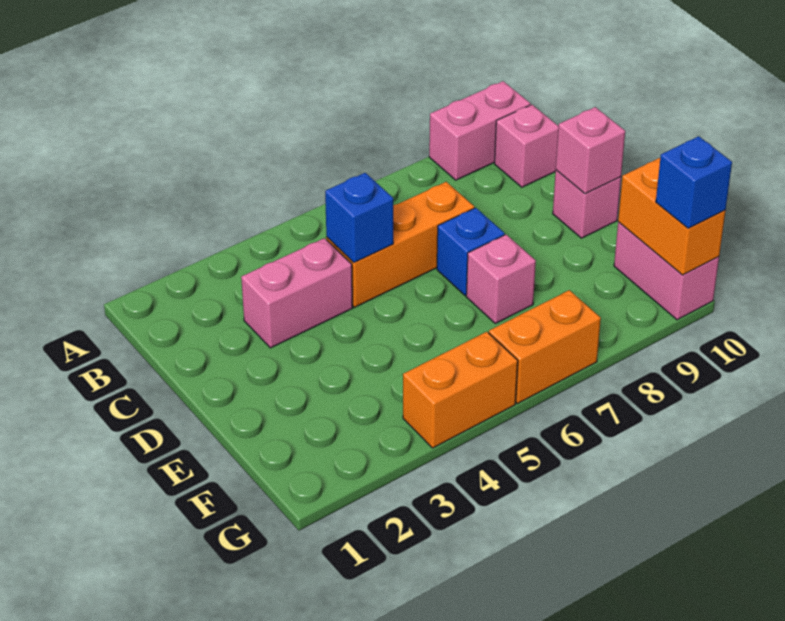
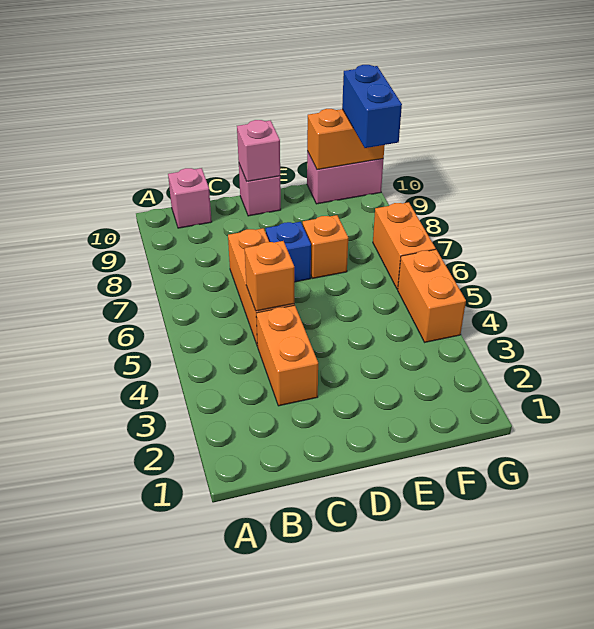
pink brick A9:A10 level 1 -> none
pink brick C3:C4 level 1 -> orange brick C3:C4 level 1
blue brick C5 level 2 -> orange brick C5 level 2
pink brick E7 level 1 -> orange brick E7 level 1
blue brick G10 level 3 -> blue brick G9:G10 level 3

